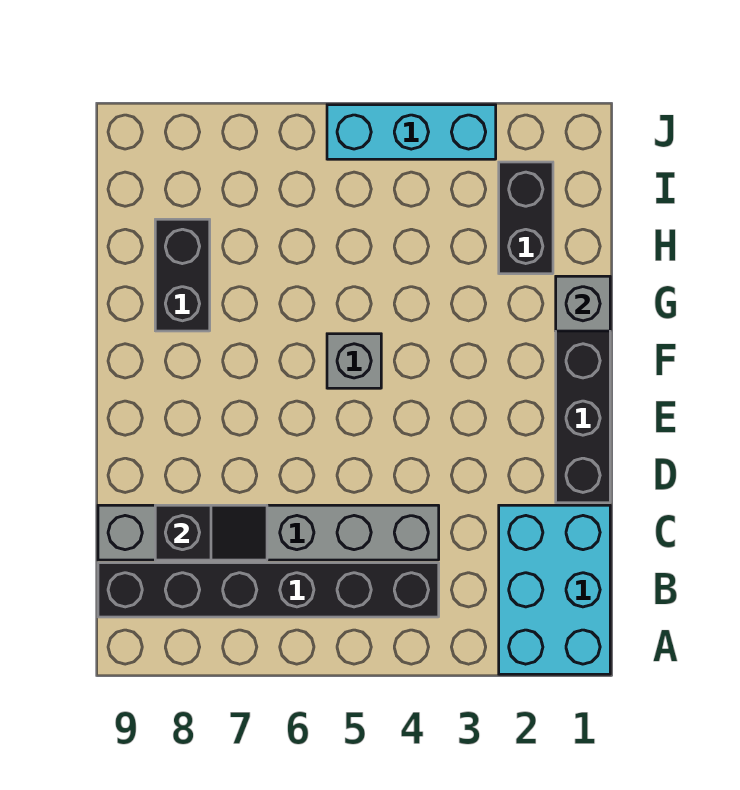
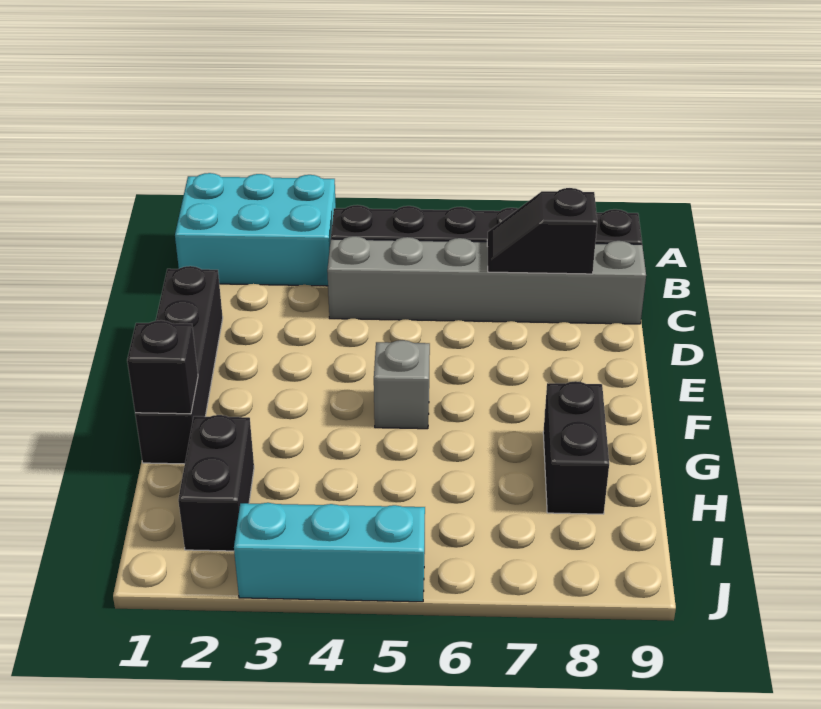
cyan brick A1:C2 level 1 -> cyan brick A1:B3 level 1
grey brick G1 level 2 -> black brick G1 level 2

